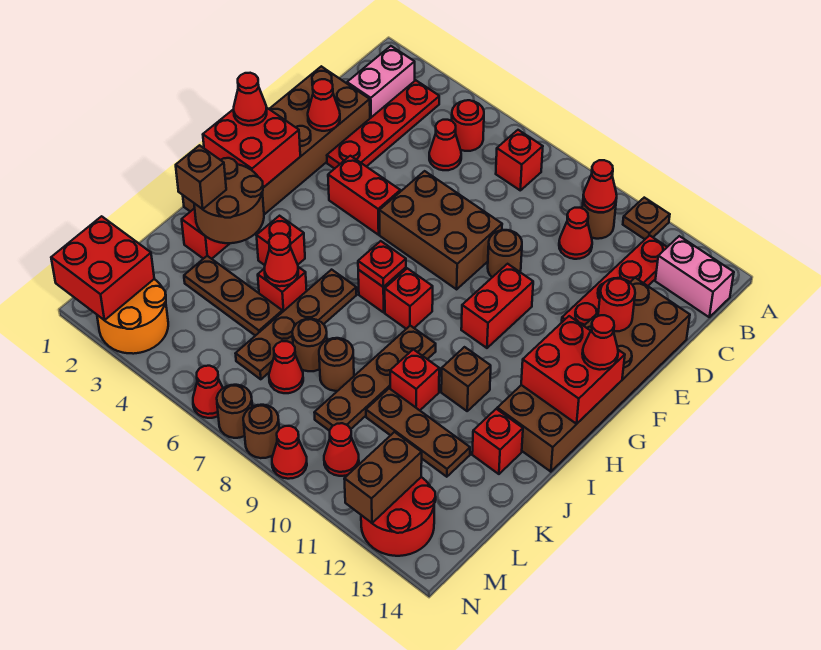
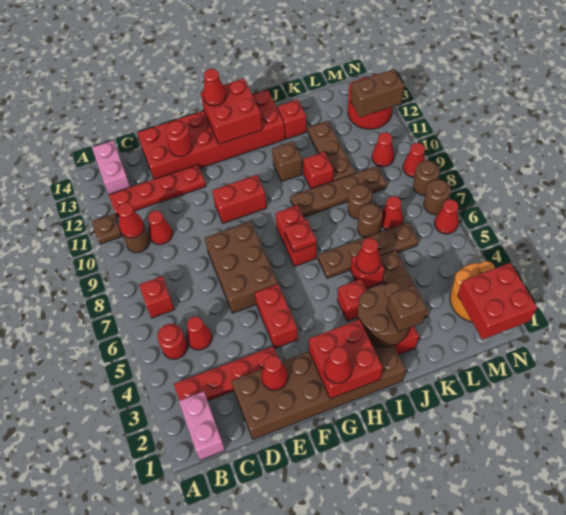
pink brick B2:C2 level 1 -> pink brick B1:B2 level 1
brown brick D13:I14 level 1 -> red brick D13:I14 level 1
brown round brick E9 level 1 -> none

